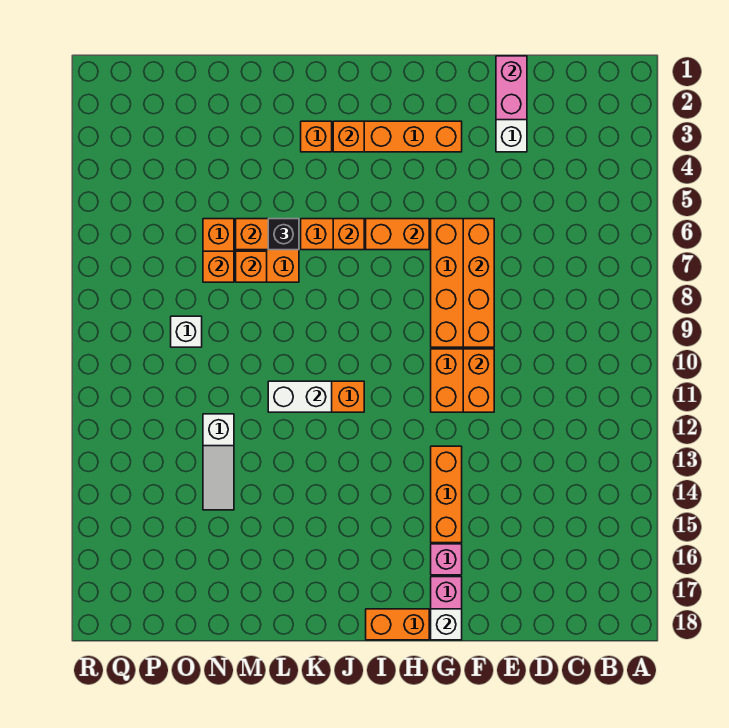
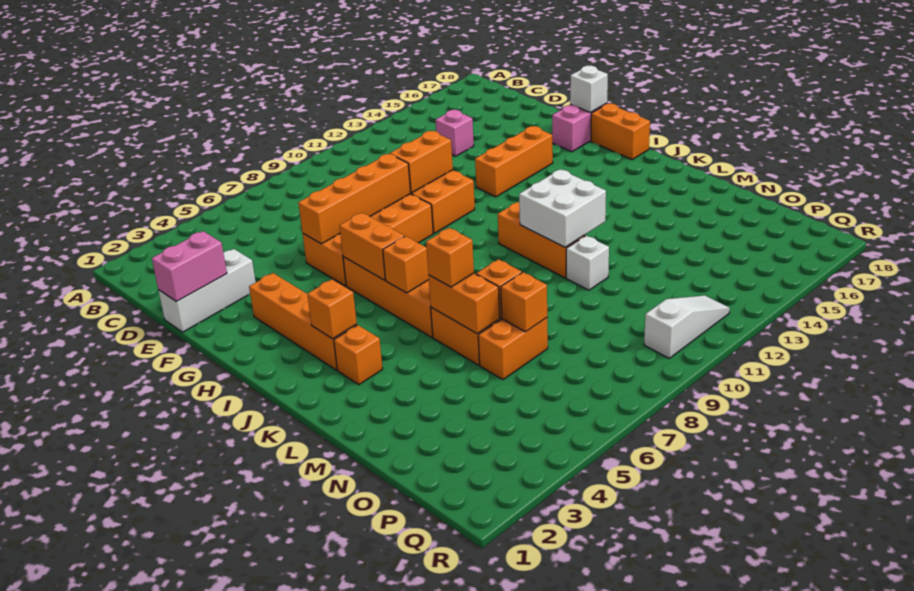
pink brick G16 level 1 -> pink brick D14 level 1
white brick K11:L11 level 2 -> white brick K11:L12 level 2
black brick L6 level 3 -> orange brick L6 level 3
white slope N12:N14 level 1 top 12 -> white slope Q10:Q12 level 1 top 10
white brick O9 level 1 -> white brick M11 level 1

